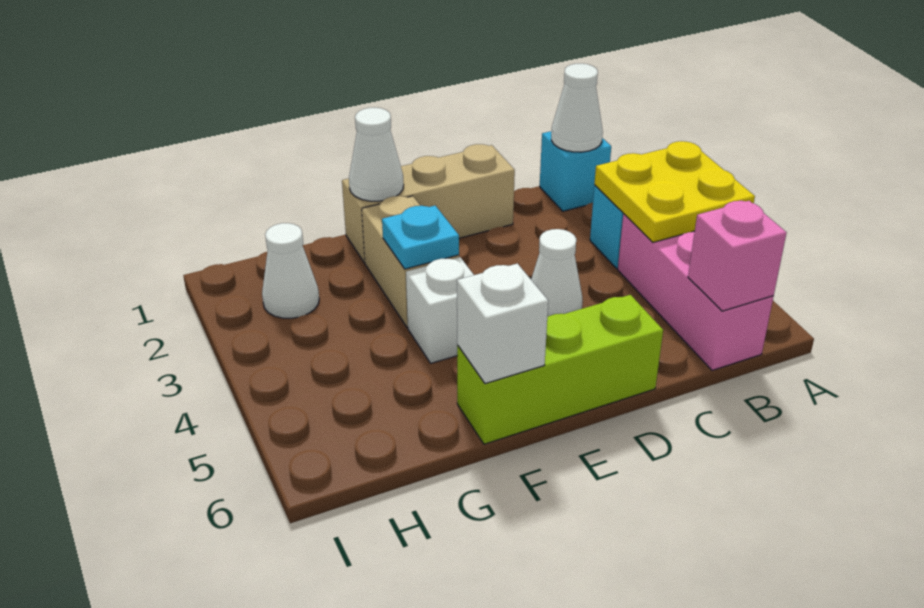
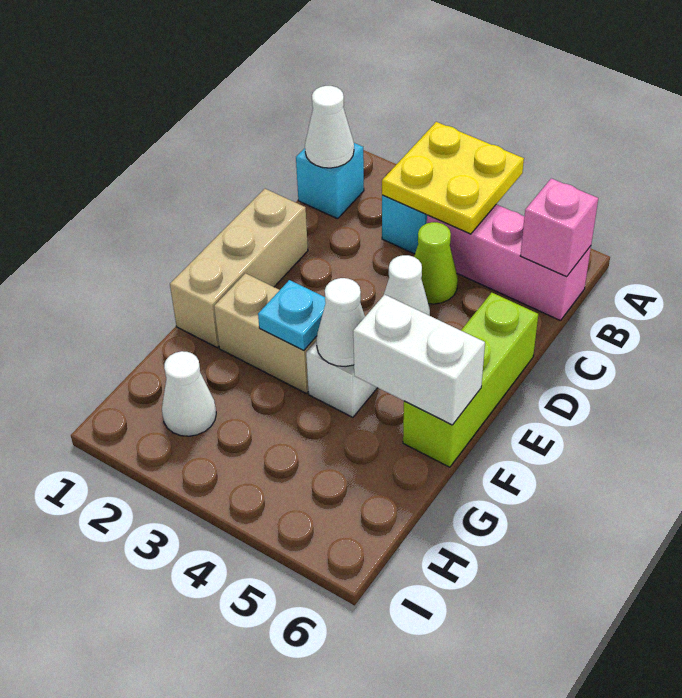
none -> lime cone C4 level 1
white cone F1 level 2 -> white cone F4 level 2
white brick F6 level 2 -> white brick F5:F6 level 2

